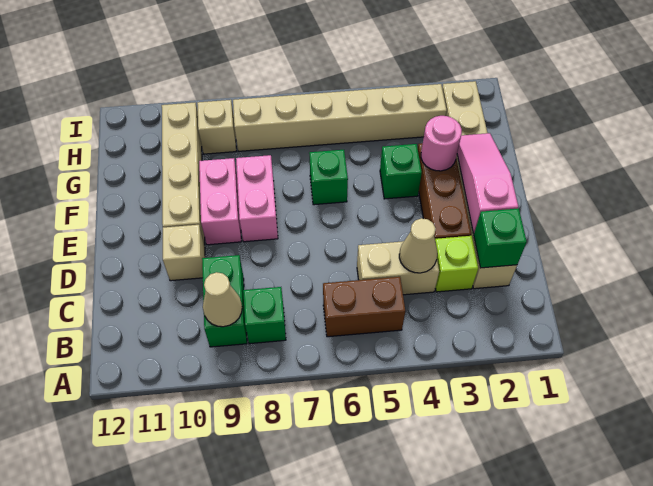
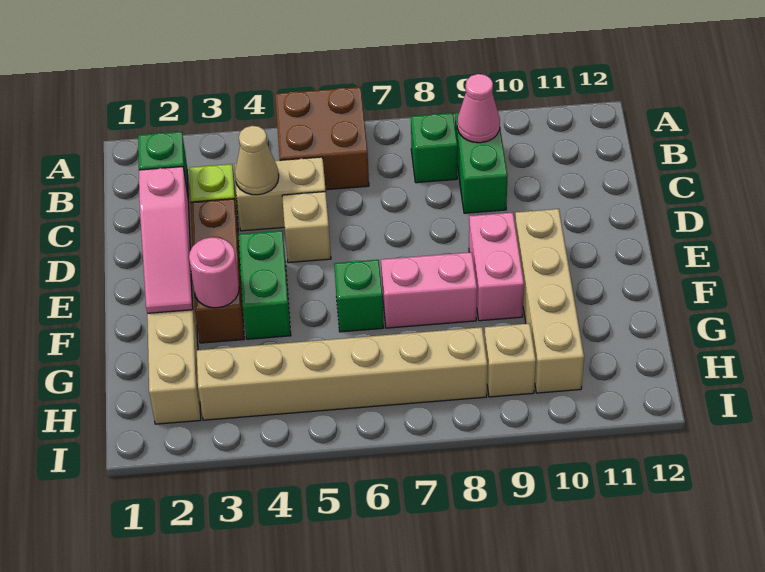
brown brick B5:B6 level 1 -> brown brick A5:B6 level 1
tan cone B9 level 2 -> pink cone B9 level 2
tan brick D10 level 1 -> tan brick D5 level 1
pink brick E8:F8 level 1 -> pink brick F7:F8 level 1
green brick F4 level 1 -> green brick E4:F4 level 1

